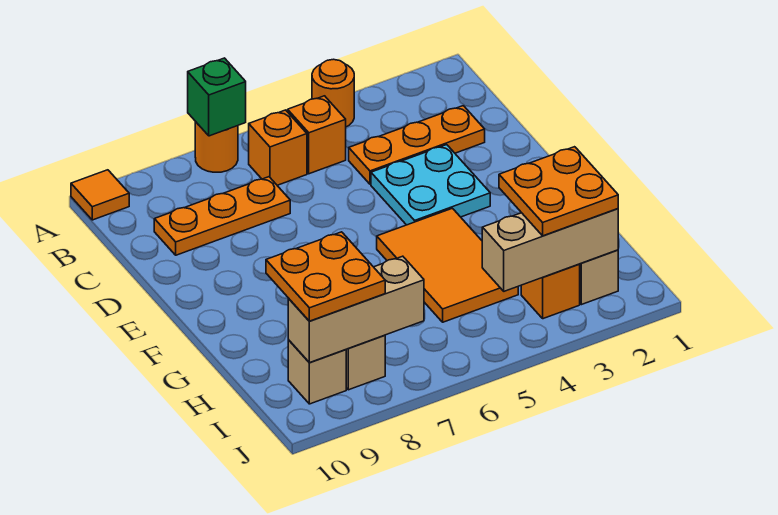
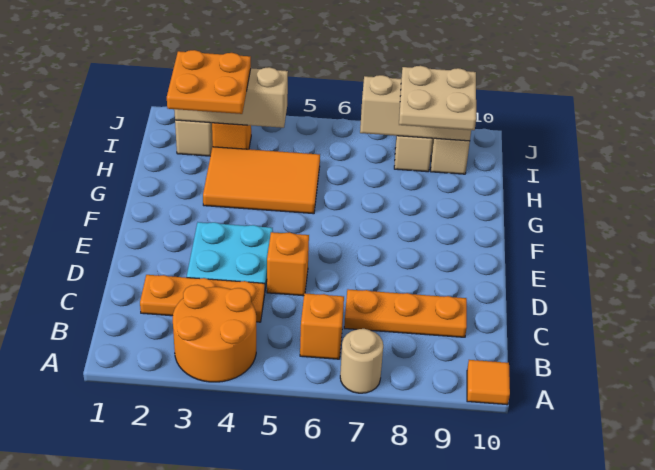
orange round brick A4 level 1 -> orange round brick A3:B4 level 1
orange round brick A7 level 1 -> tan round brick A7 level 1
green brick A7 level 2 -> none
orange brick B5 level 1 -> orange brick D5 level 1
orange tile F4:H5 level 1 -> orange tile G3:H5 level 1
orange plate H8:I9 level 3 -> tan plate H8:I9 level 3

